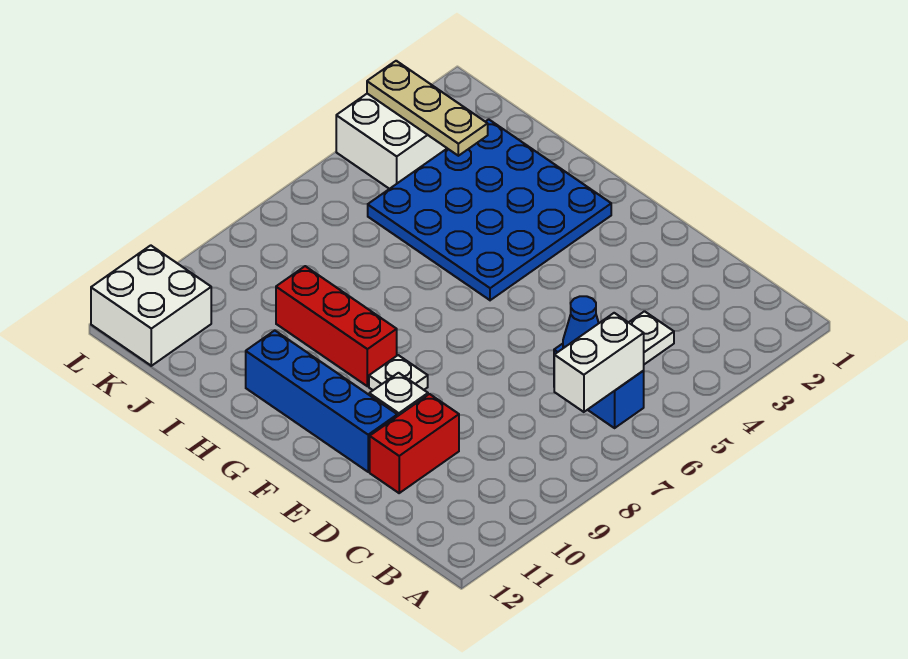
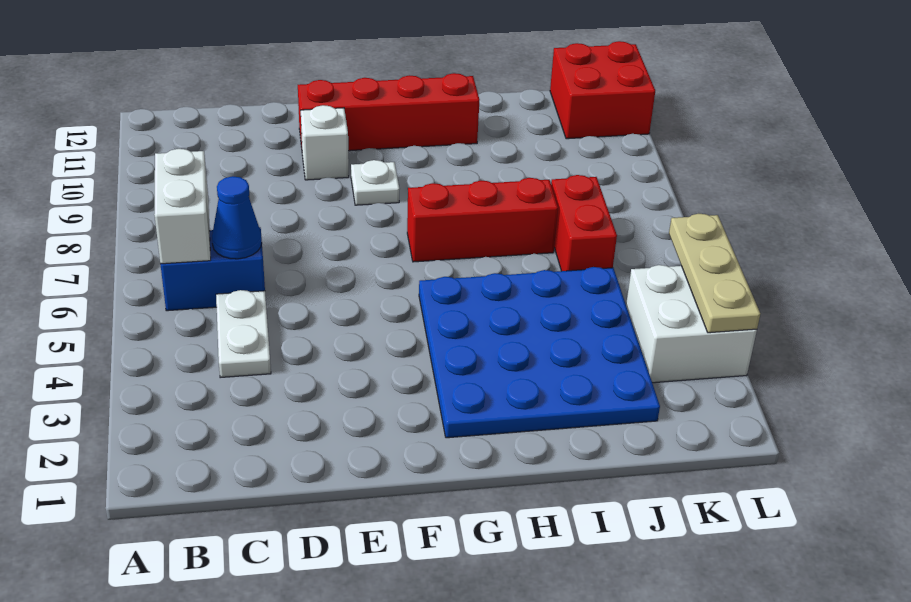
red brick D10:D11 level 1 -> red brick J6:J7 level 1
blue brick E11:H11 level 1 -> red brick E11:H11 level 1
red brick G9:I9 level 1 -> red brick G7:I7 level 1
tan plate J3:L3 level 2 -> tan plate L3:L5 level 2
white brick K11:L12 level 1 -> red brick K11:L12 level 1

